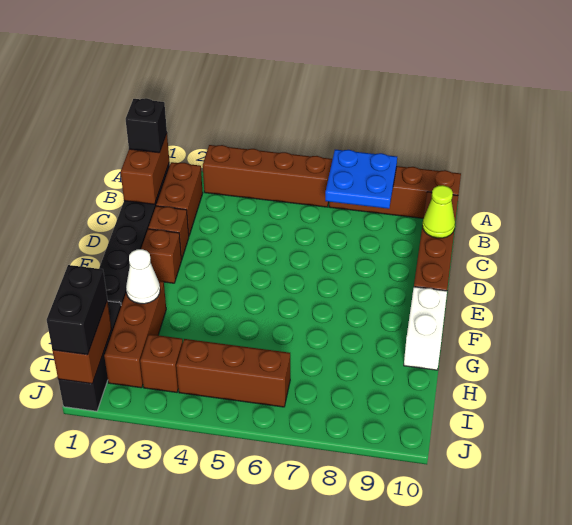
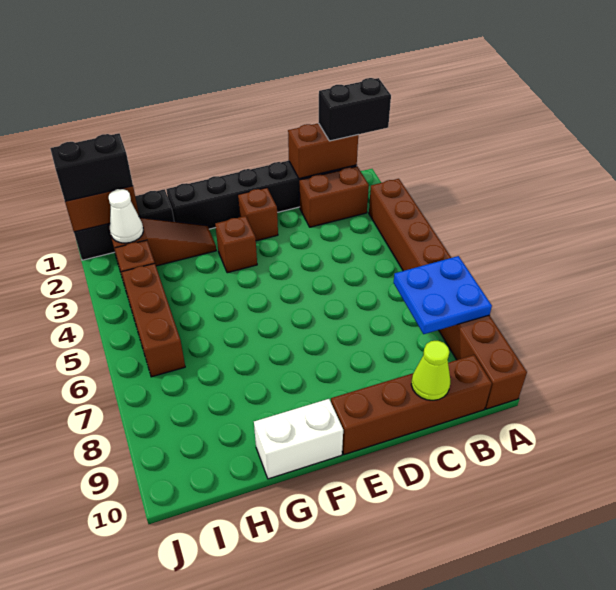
black brick B1 level 3 -> black brick A1:B1 level 3
brown brick D2 level 1 -> brown brick F3 level 1
brown brick G2:I2 level 1 -> brown slope G2:I2 level 1 top I
white cone G2 level 2 -> white cone I2 level 2

